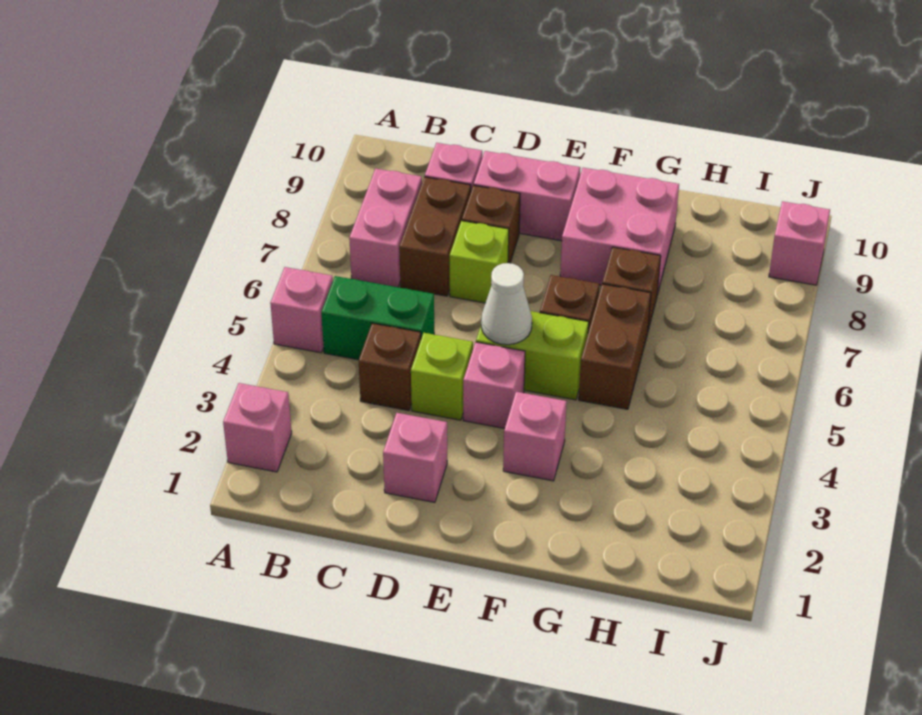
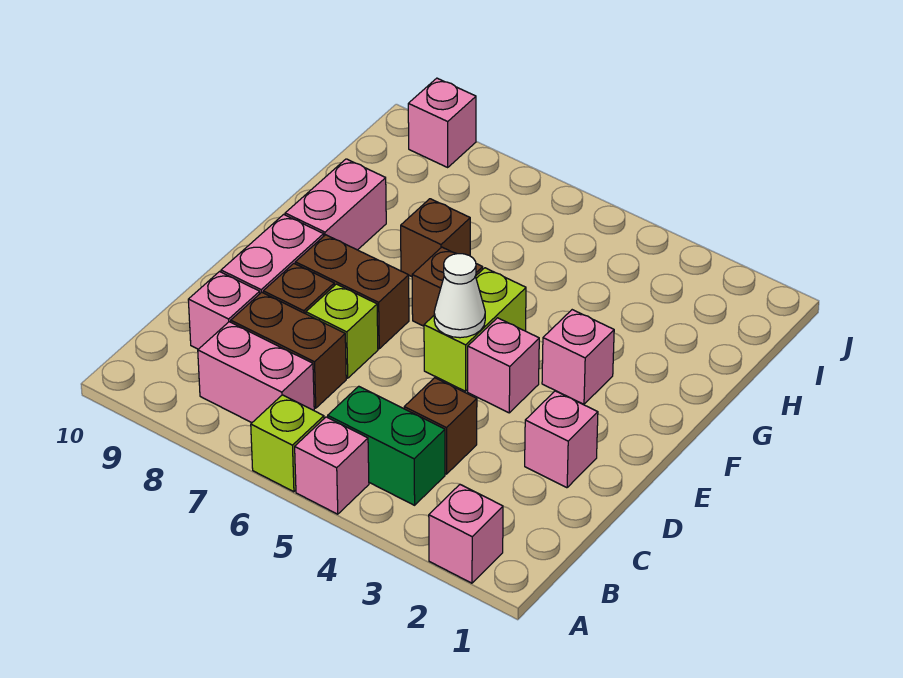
green brick B5:C5 level 1 -> green brick B4:B5 level 1
lime brick D4 level 1 -> lime brick A6 level 1
pink brick F8:G9 level 1 -> pink brick F9:G9 level 1
brown brick G5:G6 level 1 -> brown brick E7:E8 level 1

